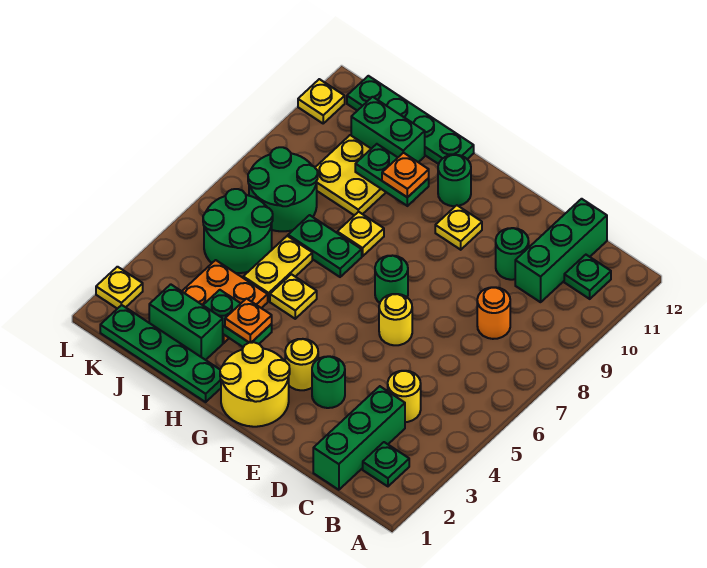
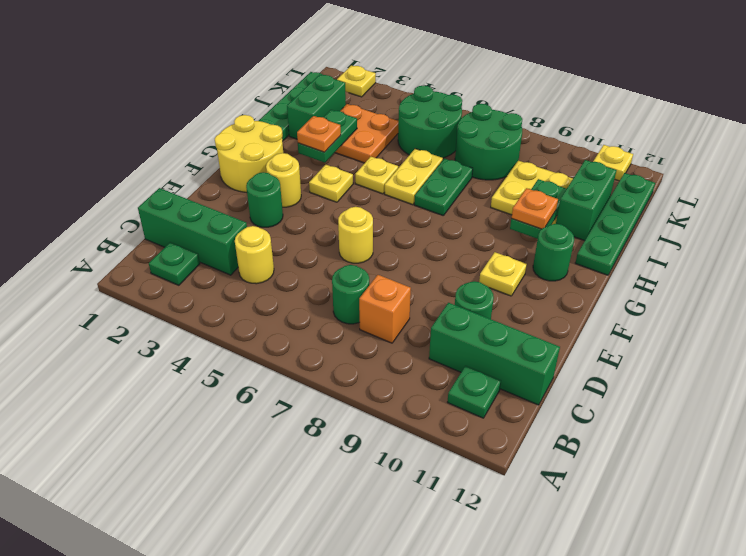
orange round brick C8 level 1 -> orange brick C8 level 1
green round brick F7 level 1 -> green round brick C7 level 1
yellow plate H8 level 1 -> yellow plate G4 level 1
yellow plate I5:I6 level 1 -> yellow plate H6:I6 level 1

